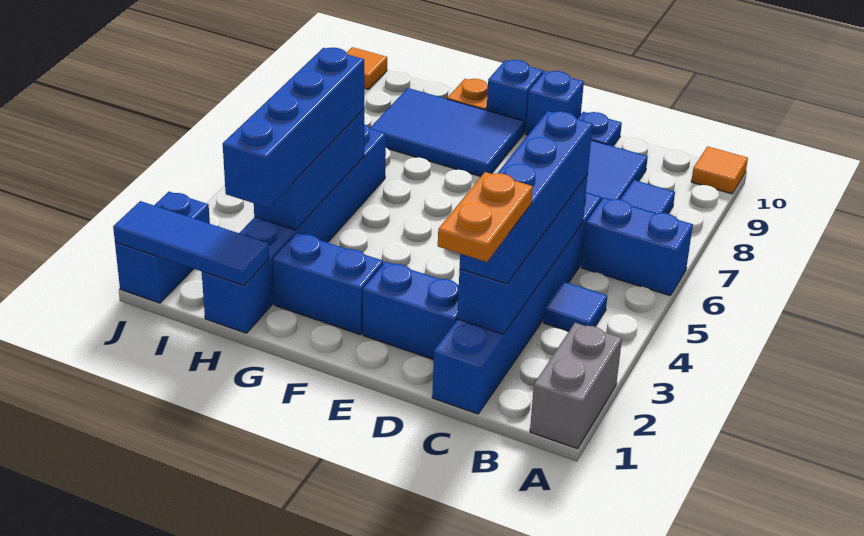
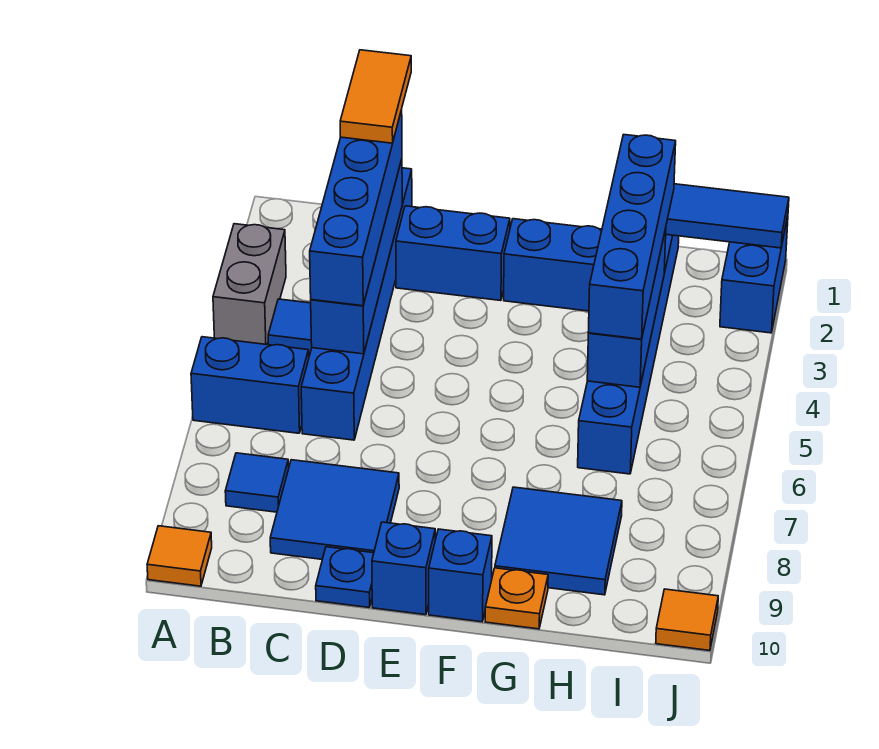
grey brick A1:A2 level 1 -> grey brick A3:A4 level 1
orange plate C1:C2 level 4 -> orange tile C1:C2 level 4
blue tile F8:H9 level 1 -> blue tile G8:H9 level 1

